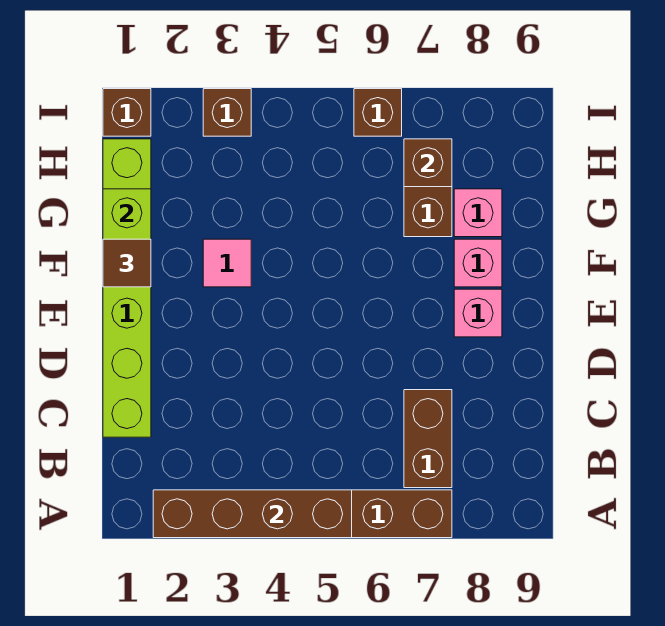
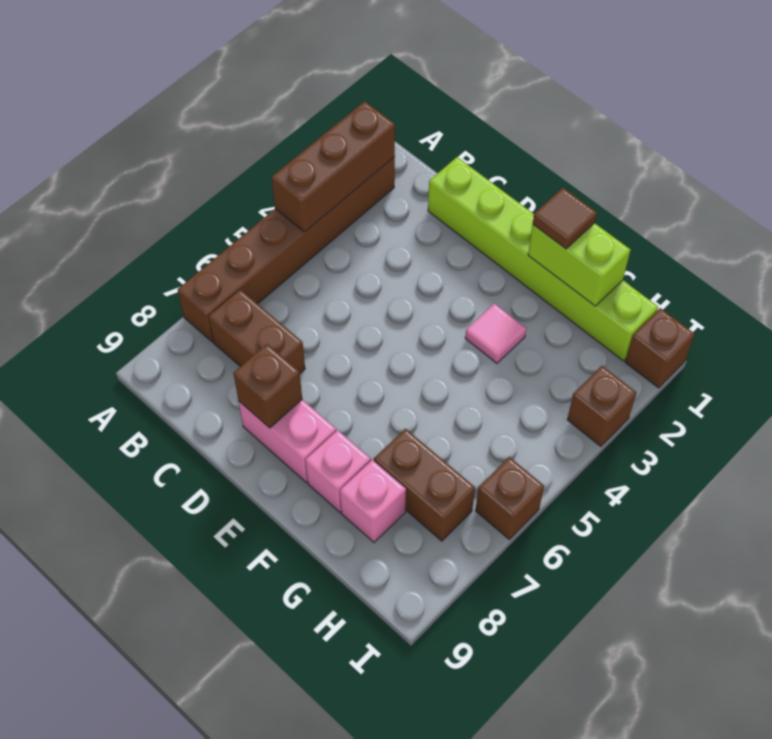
brown brick A2:A5 level 2 -> brown brick A2:A4 level 2
pink brick E8 level 1 -> pink brick D8:E8 level 1
brown brick H7 level 2 -> brown brick D8 level 2

